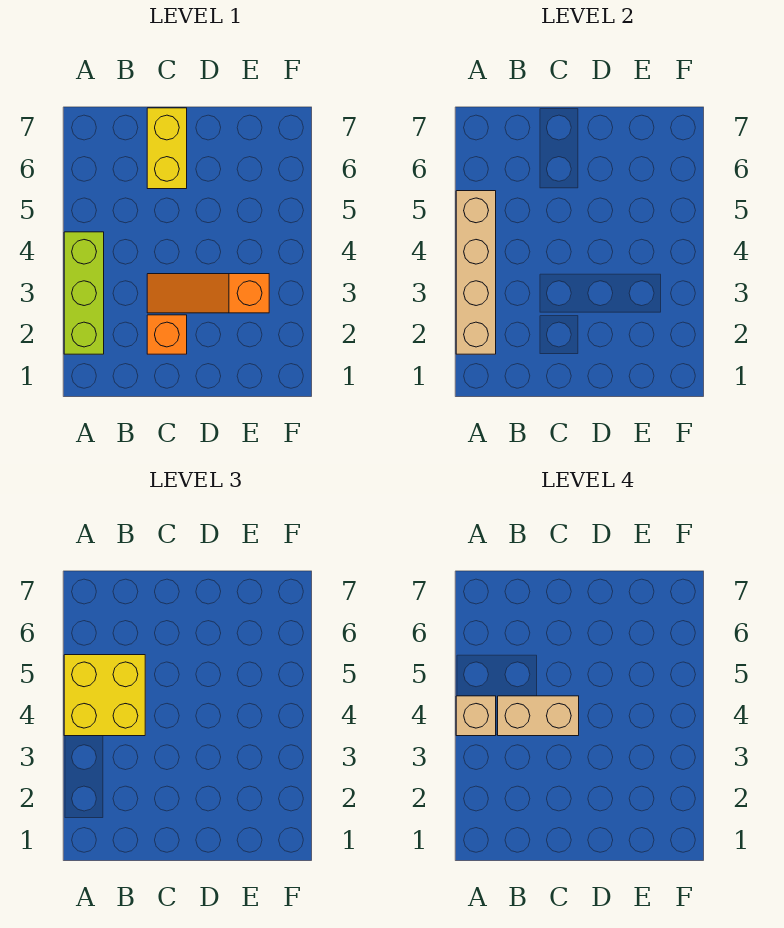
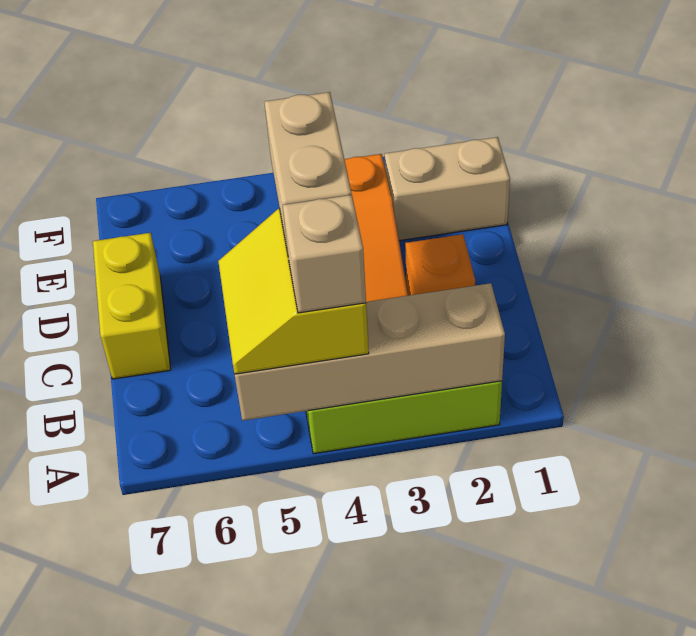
yellow brick A4:B5 level 3 -> yellow slope A4:B5 level 3 top 4
yellow brick C6:C7 level 1 -> yellow brick C7:D7 level 1
none -> tan brick E1:E2 level 1

